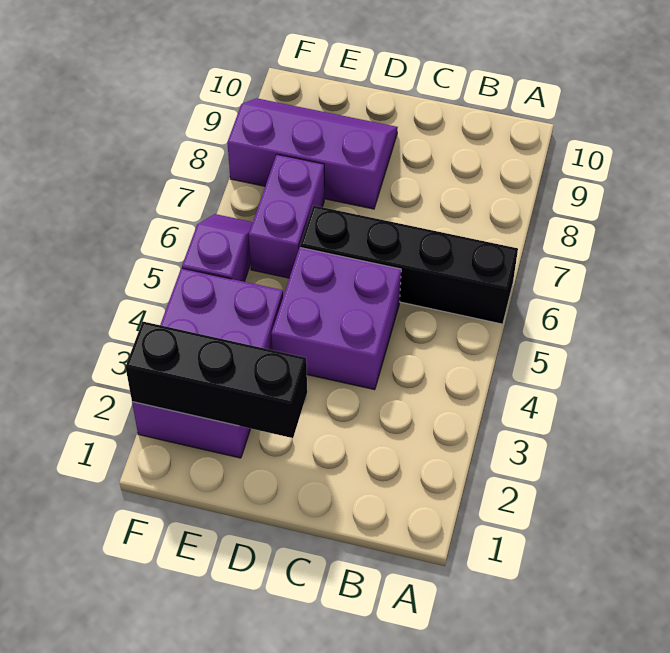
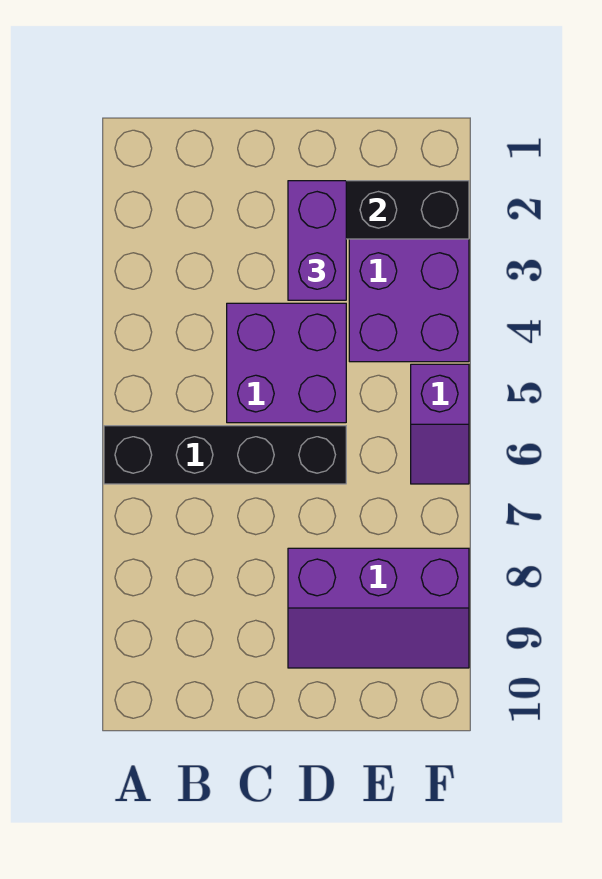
purple brick E6:E7 level 1 -> purple brick D2:D3 level 3

